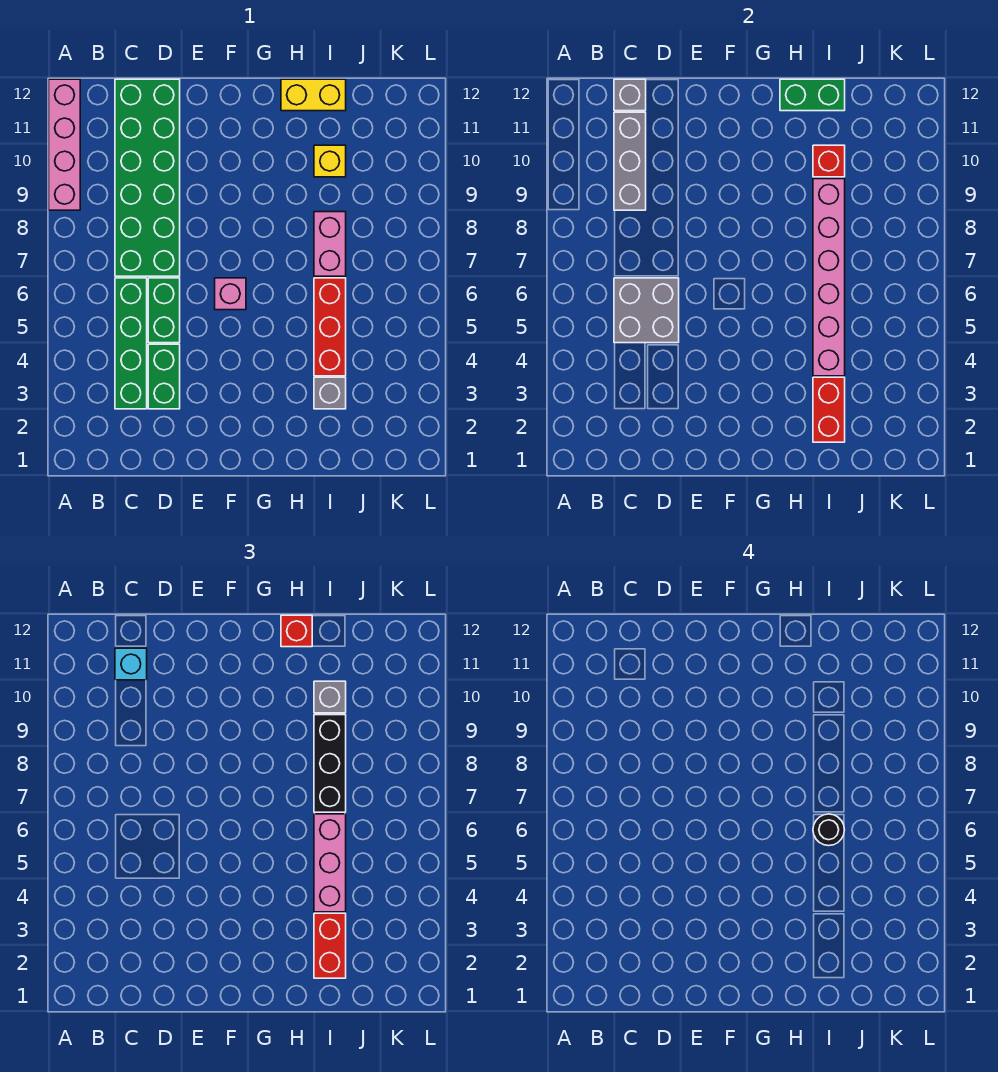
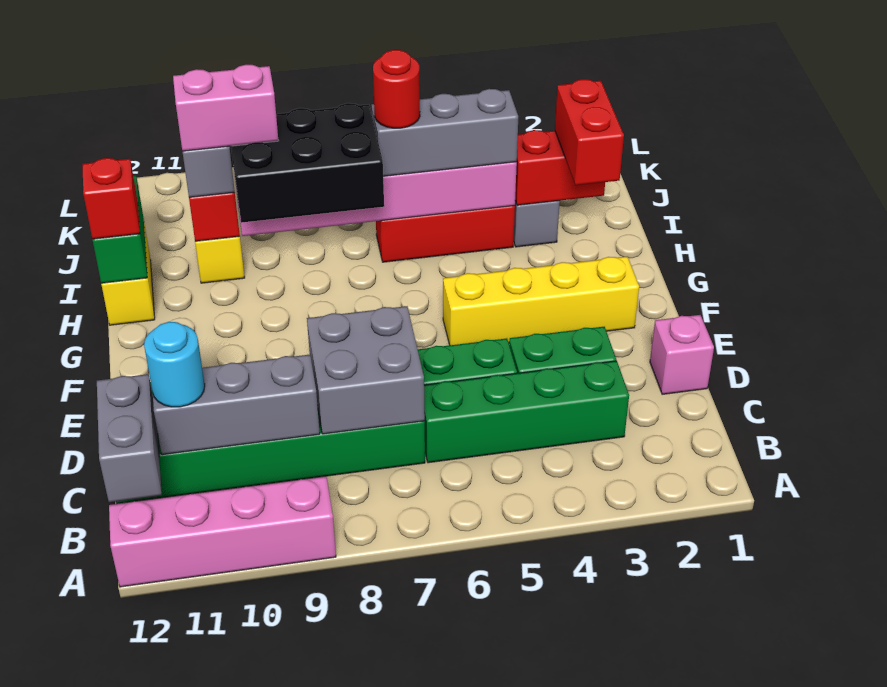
grey brick C5:D6 level 2 -> grey brick C7:D8 level 2
cyan brick C11 level 3 -> cyan round brick C11 level 3
grey brick C12 level 2 -> grey brick B12:C12 level 2
none -> yellow brick F2:F5 level 1
pink brick F6 level 1 -> pink brick D1 level 1
red brick I2:I3 level 3 -> red brick H2:I2 level 3
pink brick I4:I6 level 3 -> grey brick I4:I6 level 3
black round brick I6 level 4 -> red round brick I6 level 4
pink brick I7:I8 level 1 -> pink brick I9:I10 level 4
black brick I7:I9 level 3 -> black brick H7:I9 level 3

